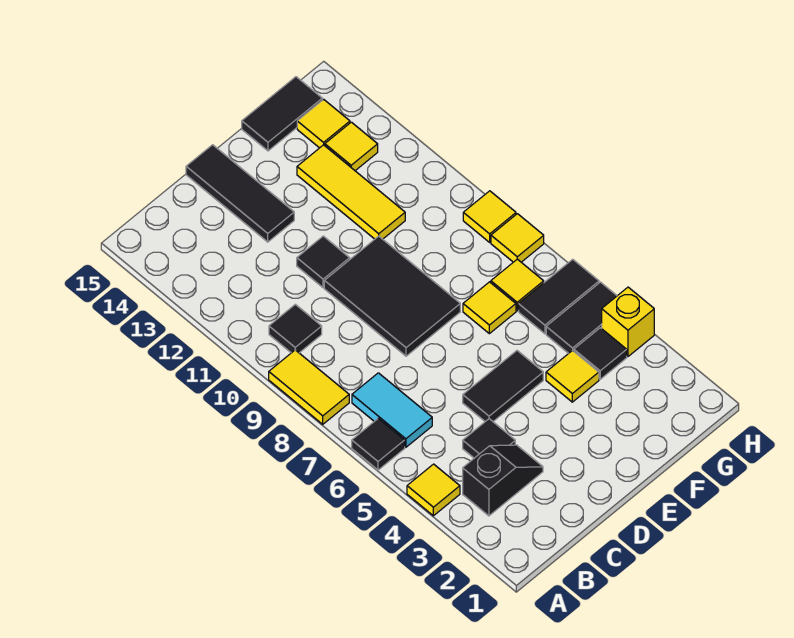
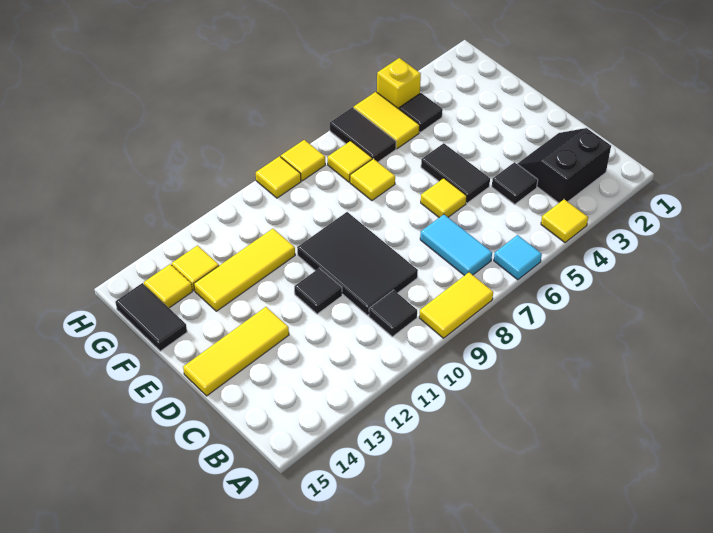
black tile A6 level 1 -> cyan tile A6 level 1
black slope B3:C3 level 1 top B -> black slope B2:C3 level 1 top B
cyan tile B6:B7 level 1 -> cyan tile B7:C7 level 1
black tile D8:E10 level 1 -> black tile C9:E10 level 1
black tile D13:D15 level 1 -> yellow tile D13:D15 level 1
yellow tile F4 level 1 -> yellow tile D6 level 1
black tile G5:H5 level 1 -> yellow tile G5:H5 level 1

